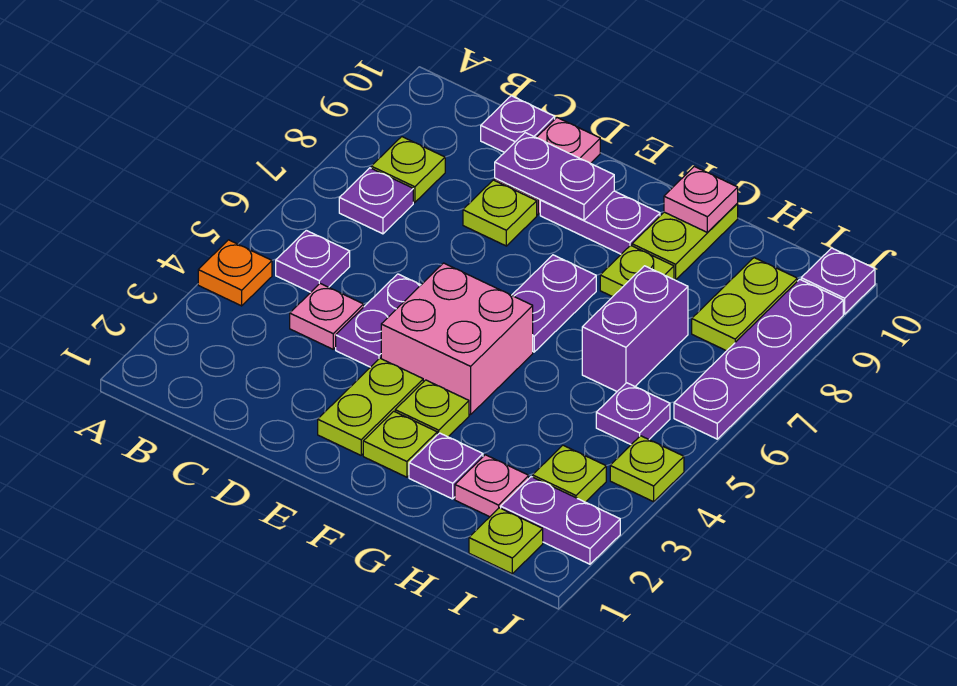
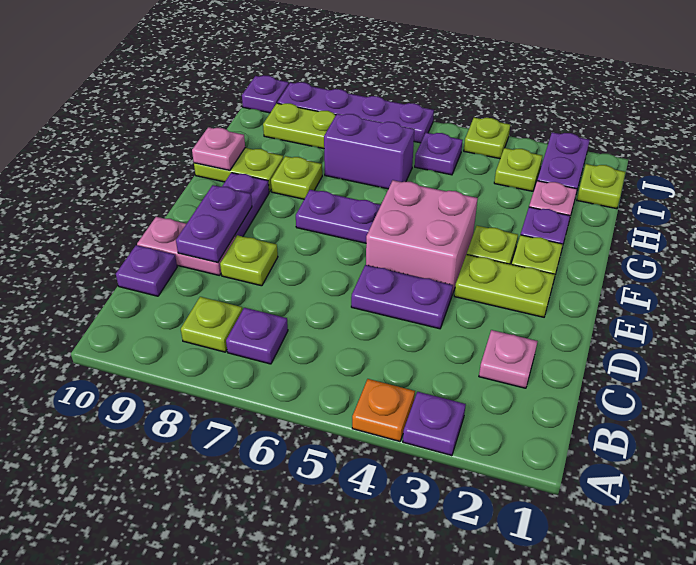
purple plate B5 level 1 -> purple plate A3 level 1
pink plate C4 level 1 -> pink plate C2 level 1

